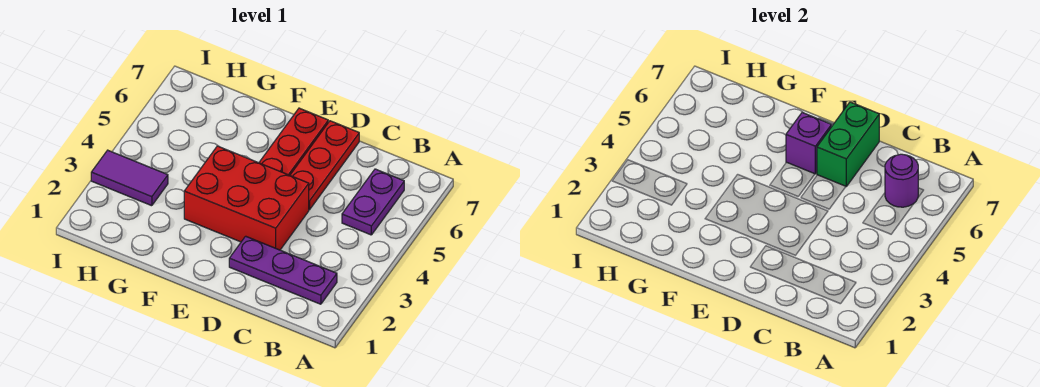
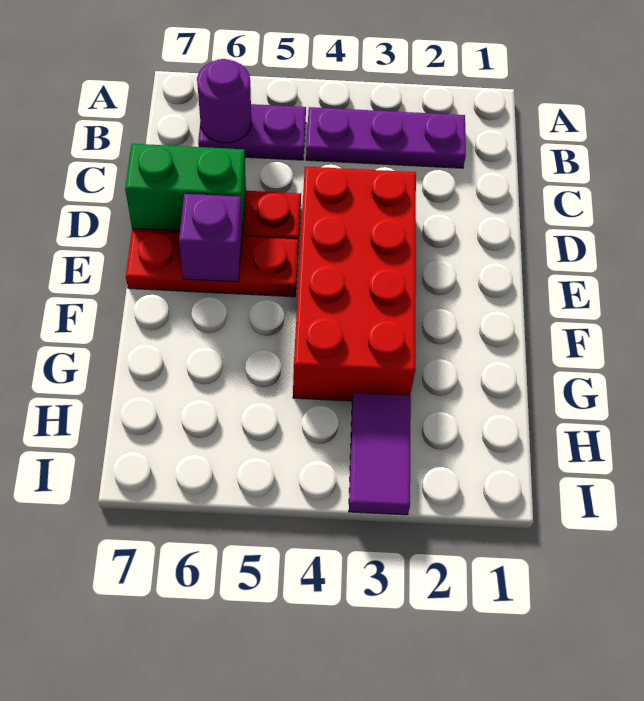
purple plate B2:D2 level 1 -> purple plate B2:B4 level 1
red brick D3:F4 level 1 -> red brick D3:G4 level 1

